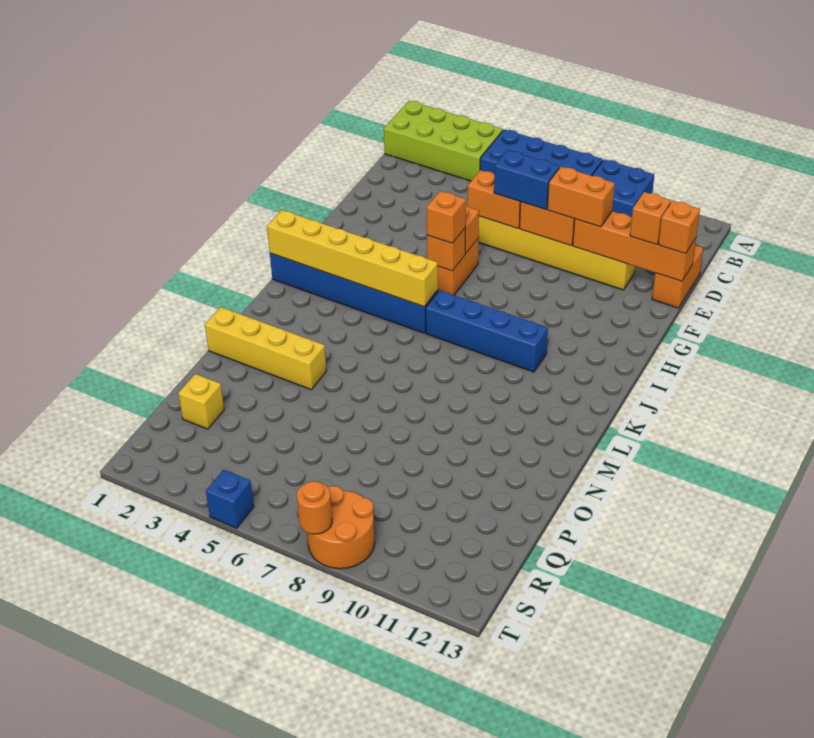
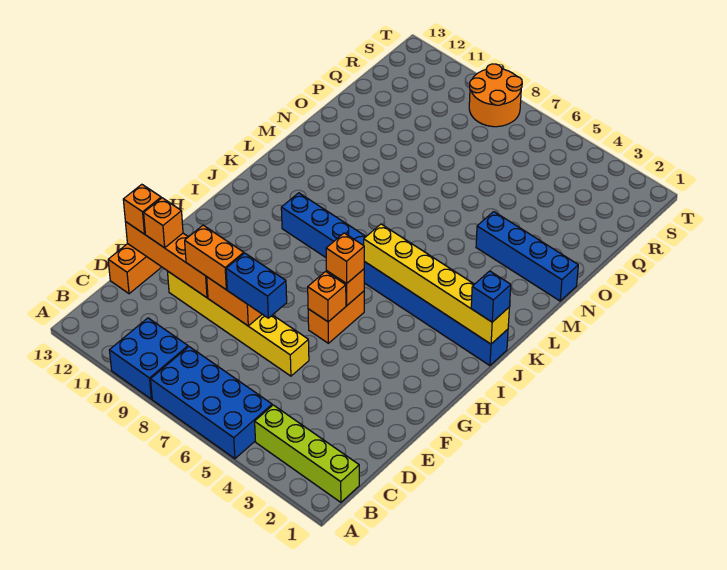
lime brick A1:B4 level 1 -> lime brick B1:B4 level 1
orange brick E6:E7 level 2 -> none
yellow brick N1:N4 level 1 -> blue brick N1:N4 level 1
yellow brick Q2 level 1 -> none
blue brick T5 level 1 -> blue brick J1 level 3
orange round brick T8 level 2 -> none

